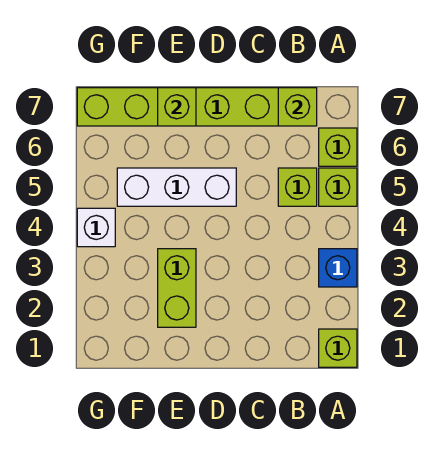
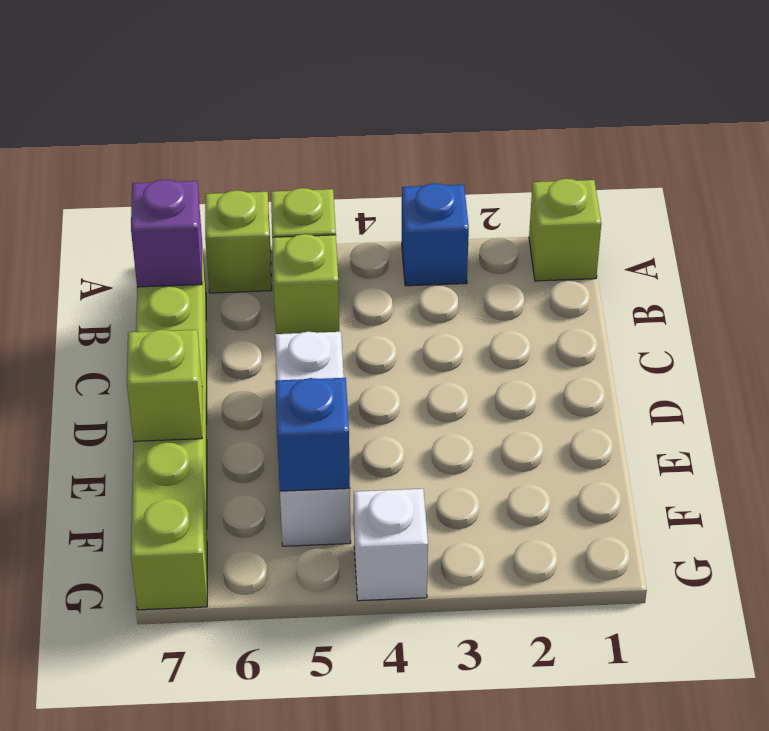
lime brick B7 level 2 -> purple brick B7 level 2
lime brick E2:E3 level 1 -> none
none -> blue brick F5 level 2

